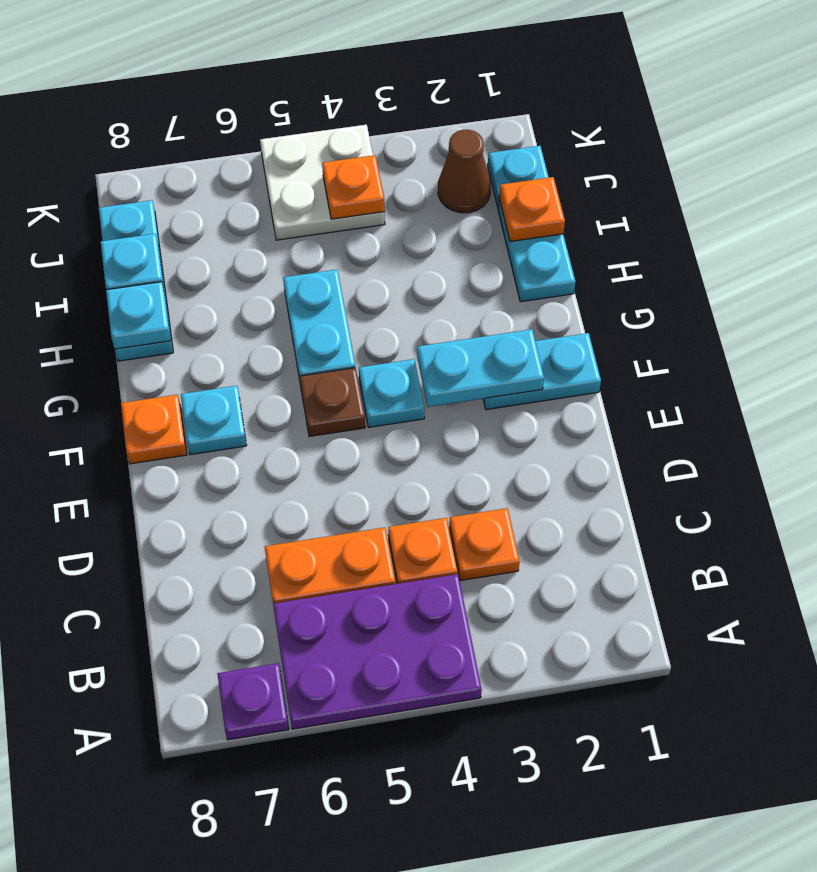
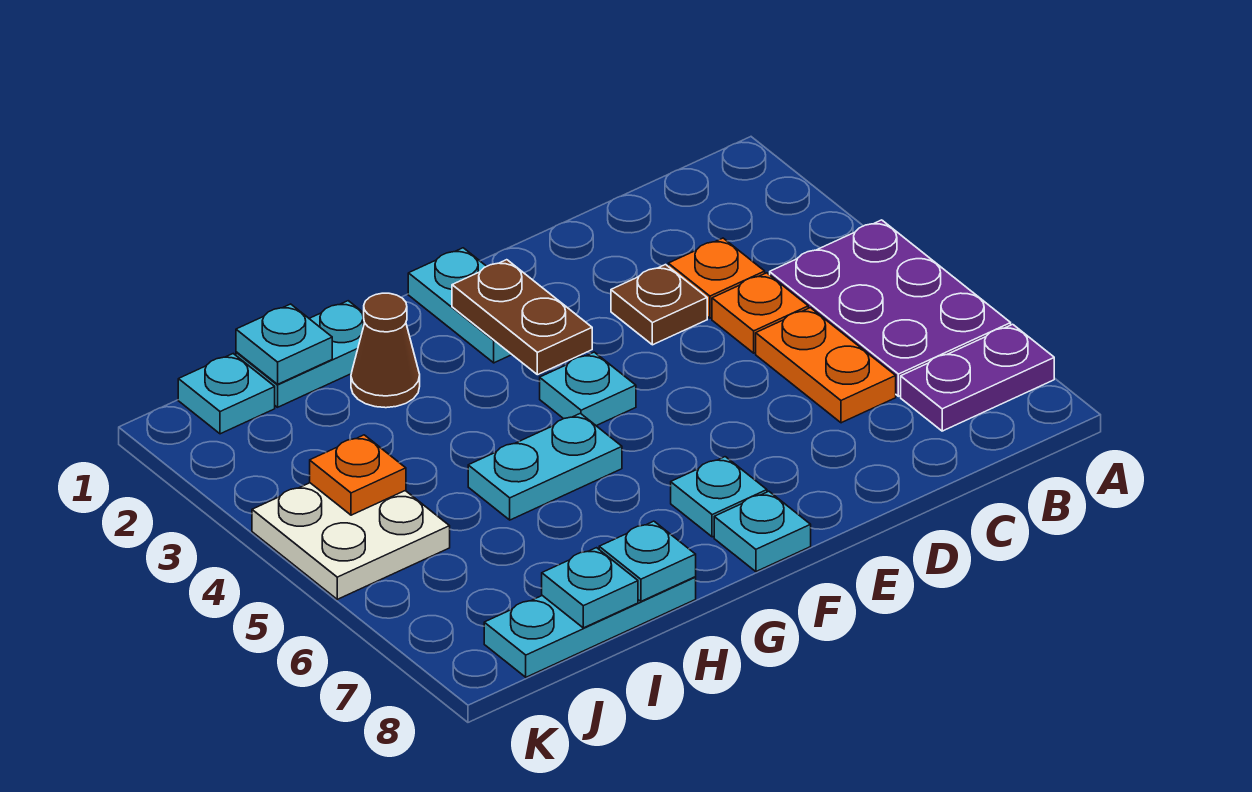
purple plate A7 level 1 -> purple plate A7:B7 level 1
cyan plate F2:F3 level 2 -> brown plate F2:F3 level 2
brown plate F5 level 1 -> brown plate D3 level 1
orange plate F8 level 1 -> cyan plate F8 level 1
orange plate I1 level 2 -> cyan plate I1 level 2
brown cone J2 level 1 -> brown cone H2 level 1

